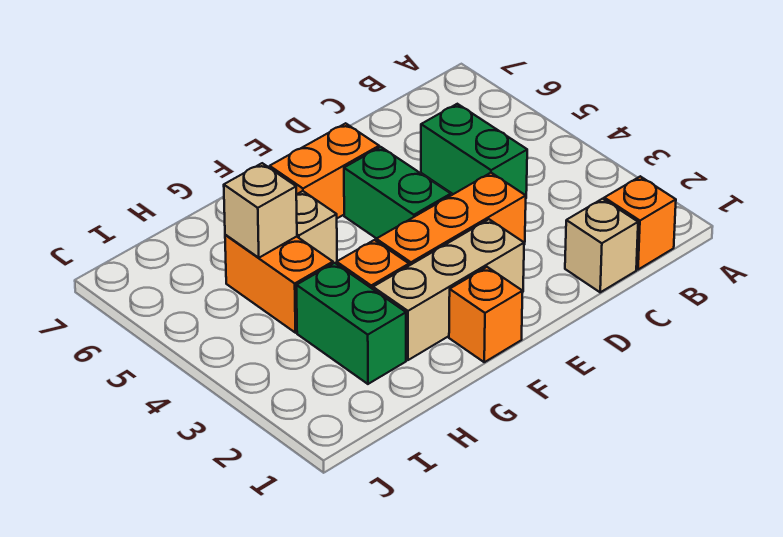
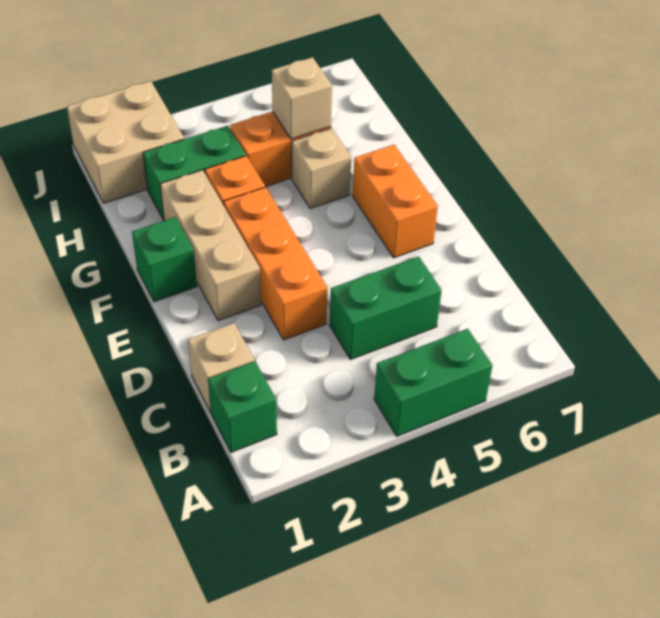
orange brick B1 level 1 -> green brick B1 level 1
green brick E4:E5 level 1 -> green brick A4:A5 level 1
orange brick F1 level 1 -> green brick F1 level 1
none -> tan brick I1:J2 level 1

